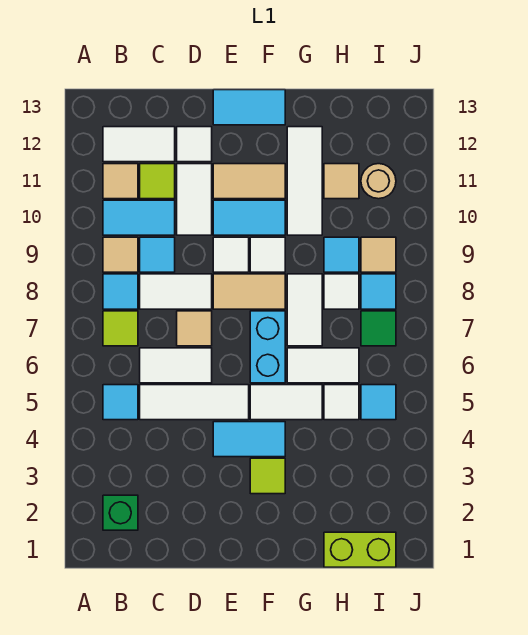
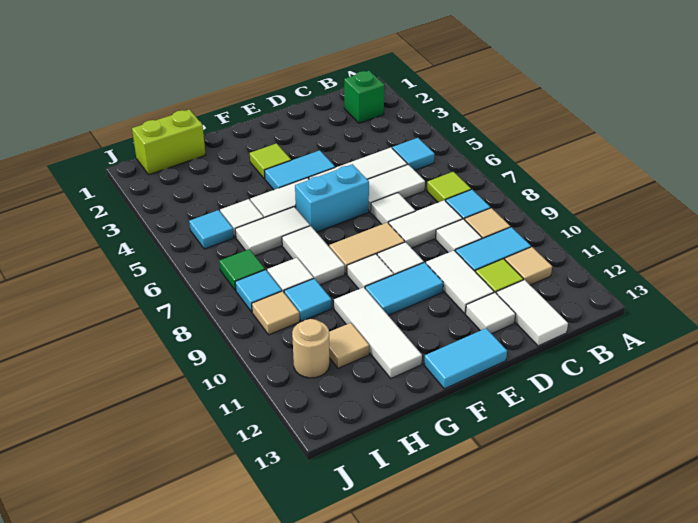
white tile B12:C12 level 1 -> white tile C12:C13 level 1
cyan tile C9 level 1 -> white tile C9 level 1
tan tile D7 level 1 -> white tile D7 level 1
tan tile E11:F11 level 1 -> none
cyan brick F6:F7 level 1 -> cyan brick E6:F6 level 1

